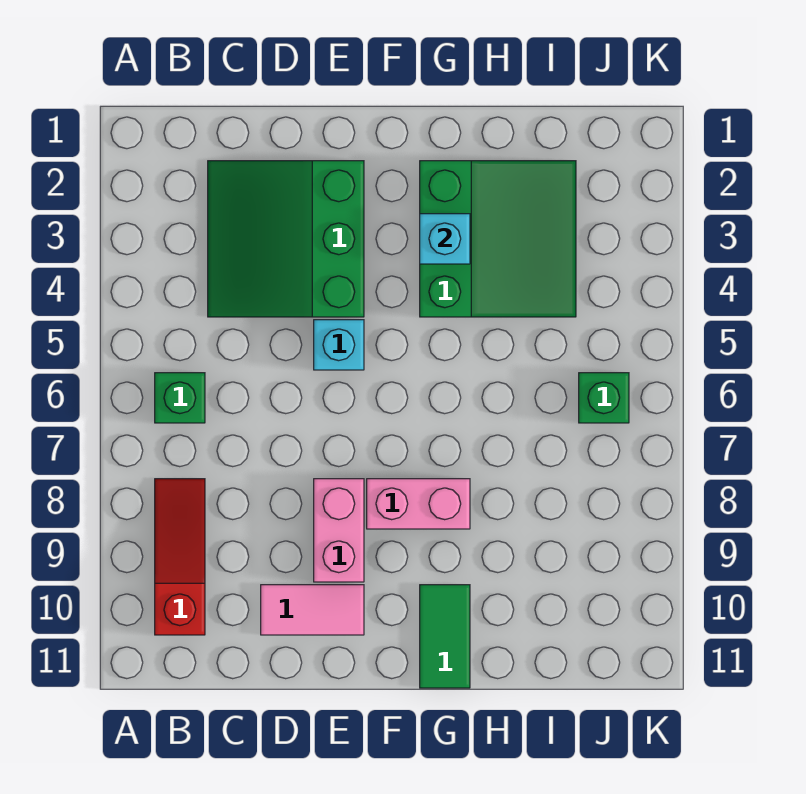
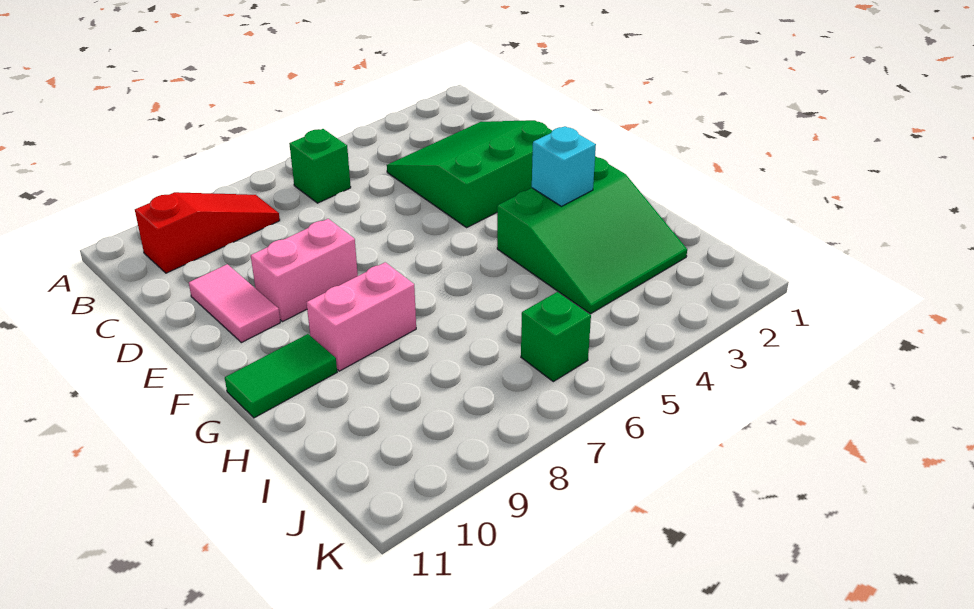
cyan brick E5 level 1 -> none
pink brick F8:G8 level 1 -> pink brick G8:G9 level 1

